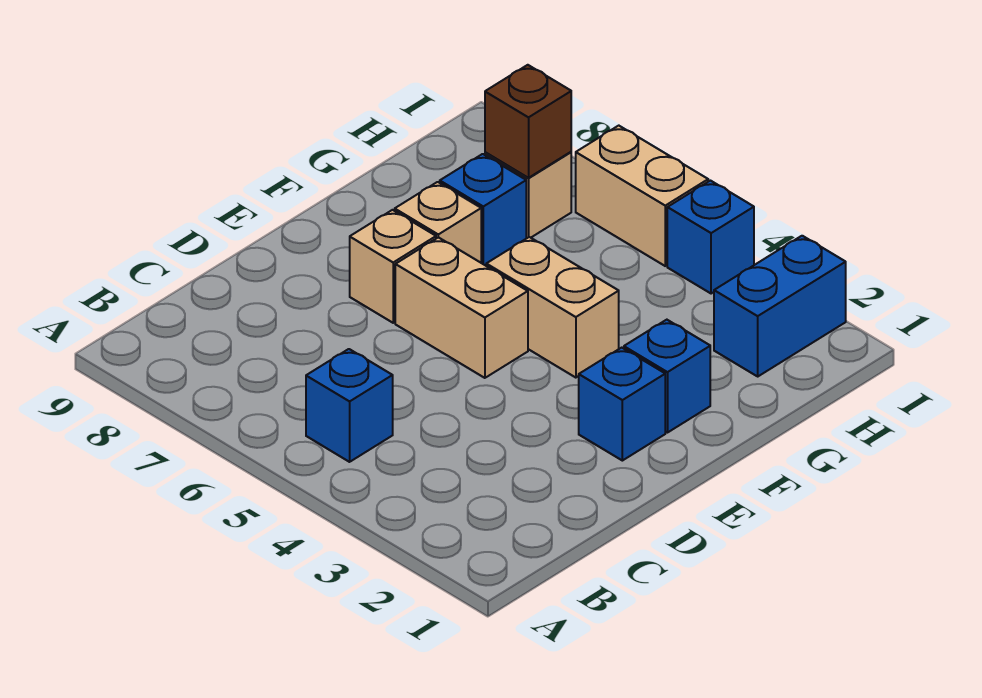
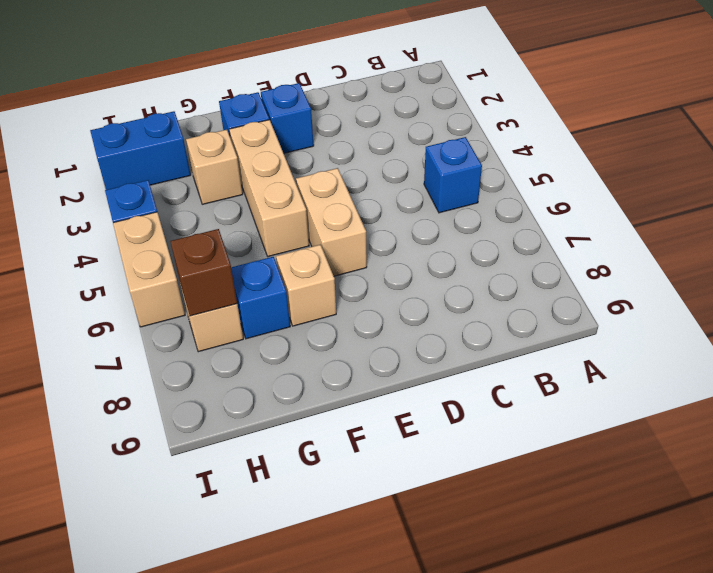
tan brick E7 level 1 -> tan brick G3 level 1
tan brick F4:F5 level 1 -> tan brick F3:F5 level 1

